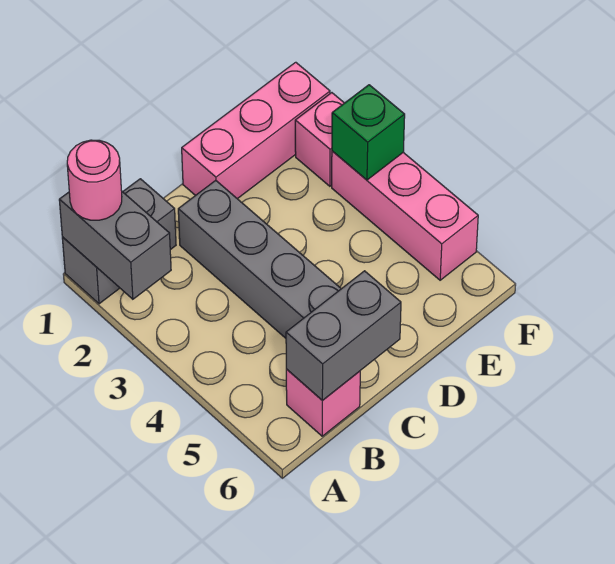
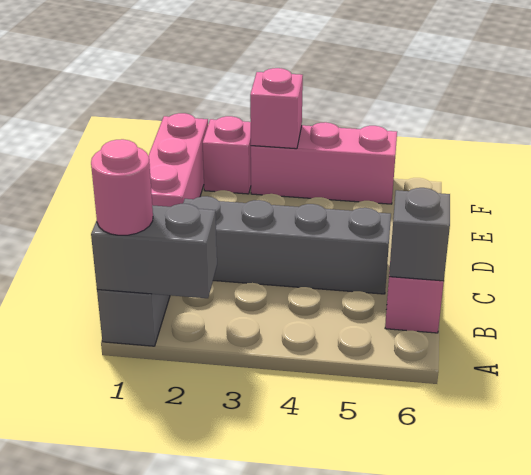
grey brick B6:C6 level 2 -> grey brick B6 level 2
green brick F3 level 2 -> pink brick F3 level 2

